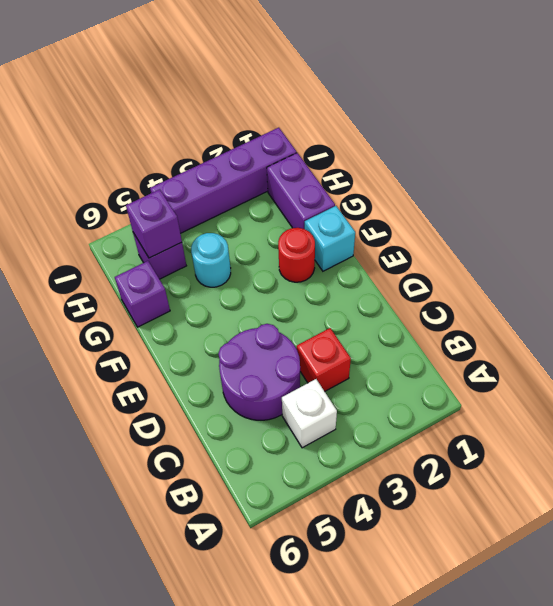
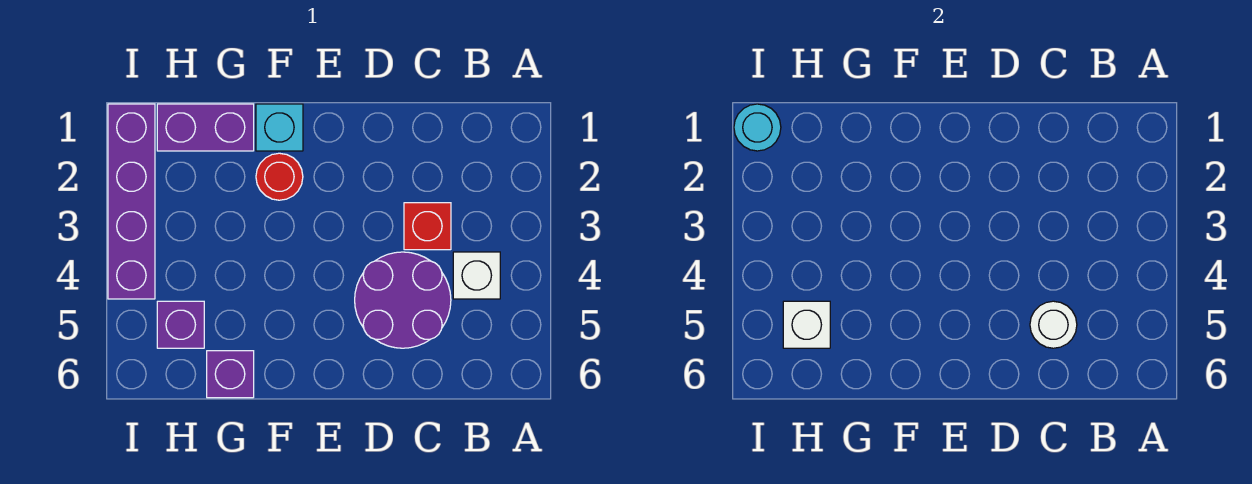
none -> white round brick C5 level 2
cyan round brick G4 level 1 -> cyan round brick I1 level 2
purple brick H5 level 2 -> white brick H5 level 2

